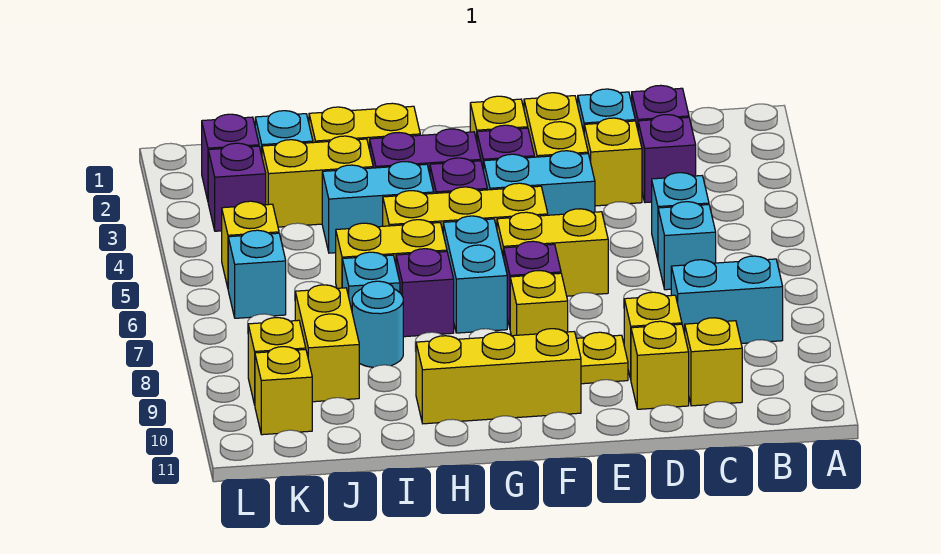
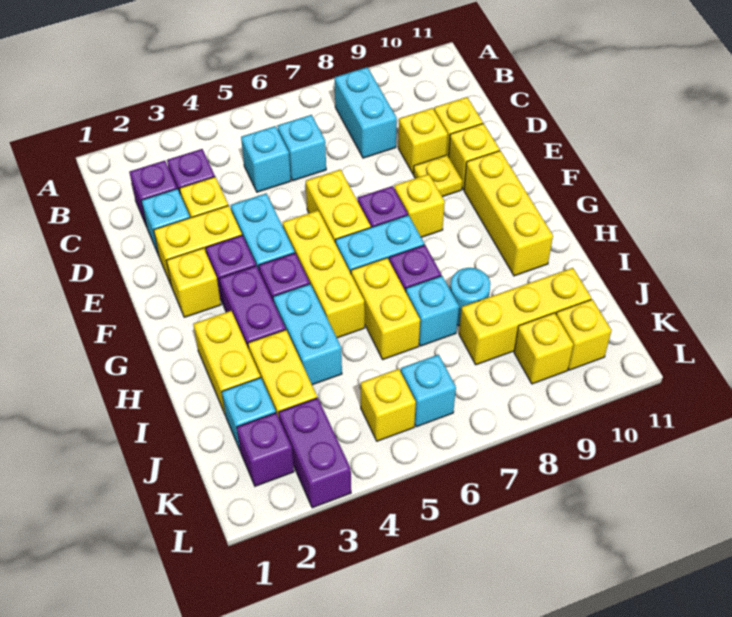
yellow brick C10 level 1 -> yellow brick E10 level 1
yellow brick J8:J9 level 1 -> yellow brick J8:J10 level 1
purple brick K3 level 1 -> purple brick K3:L3 level 1

